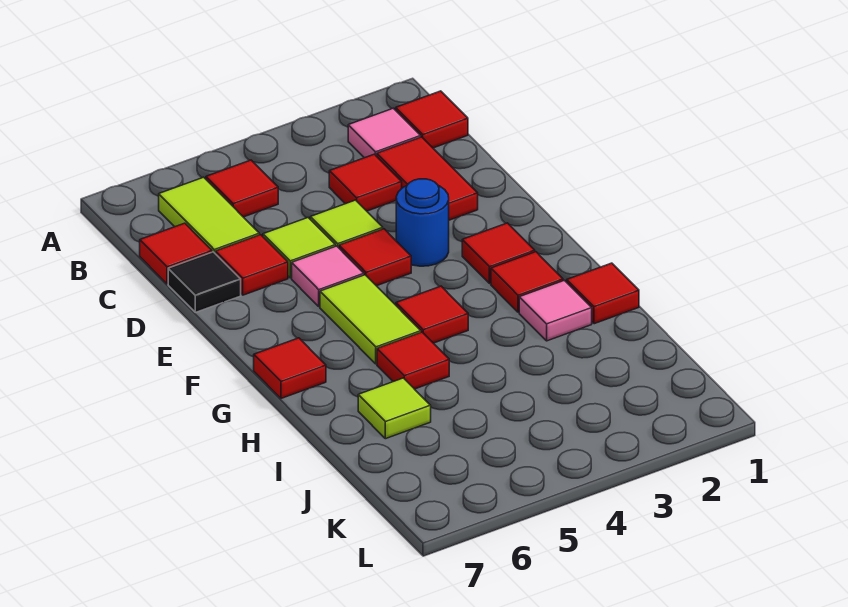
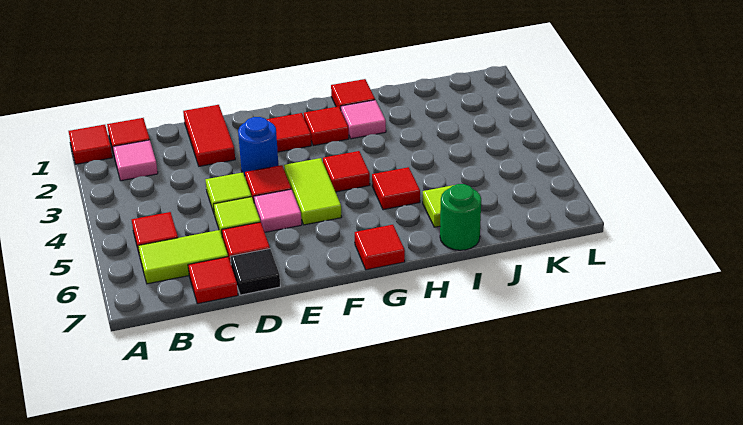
red tile C2:D2 level 1 -> red tile D1:D2 level 1
red tile C3 level 1 -> red tile A1 level 1
lime tile F5:G5 level 1 -> lime tile F4:F5 level 1
none -> green round brick I7 level 1

